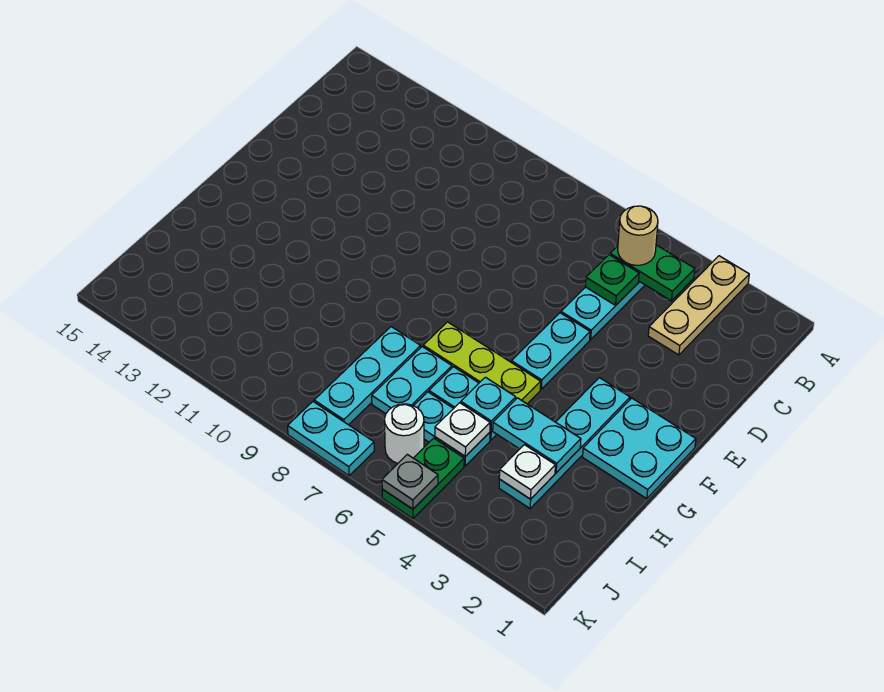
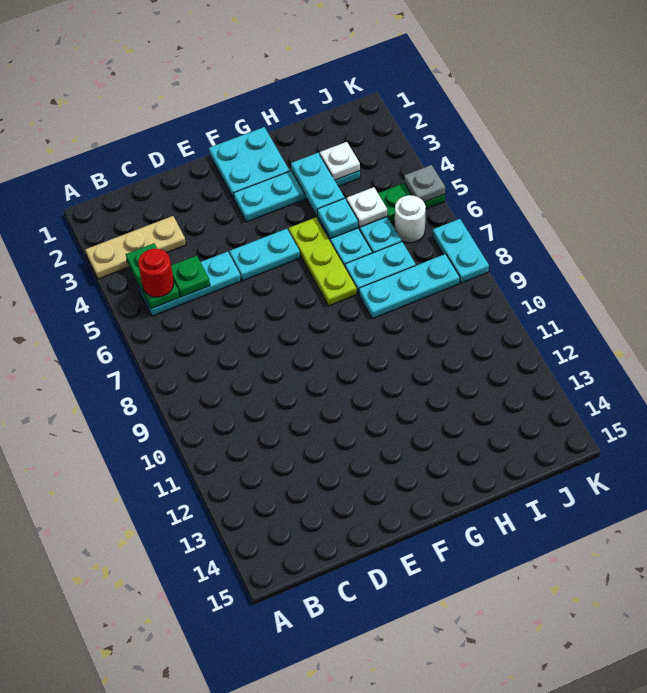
tan round brick B5 level 3 -> red round brick B5 level 3

